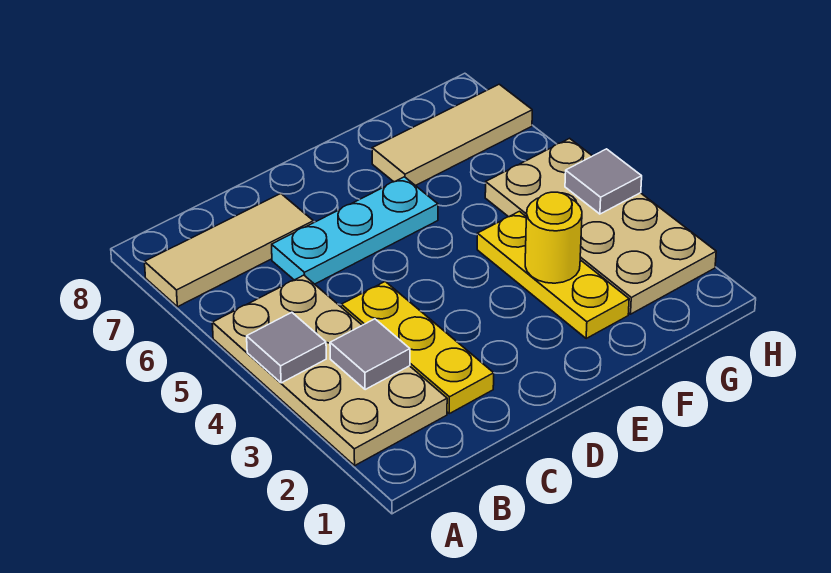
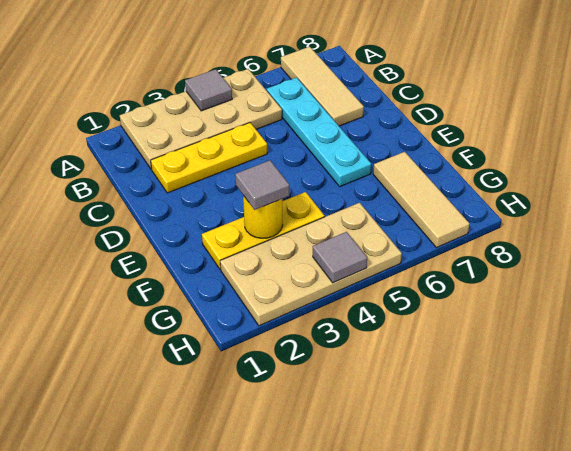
grey tile B3 level 2 -> grey tile F3 level 3
cyan plate C6:E6 level 1 -> cyan plate B6:E6 level 1

